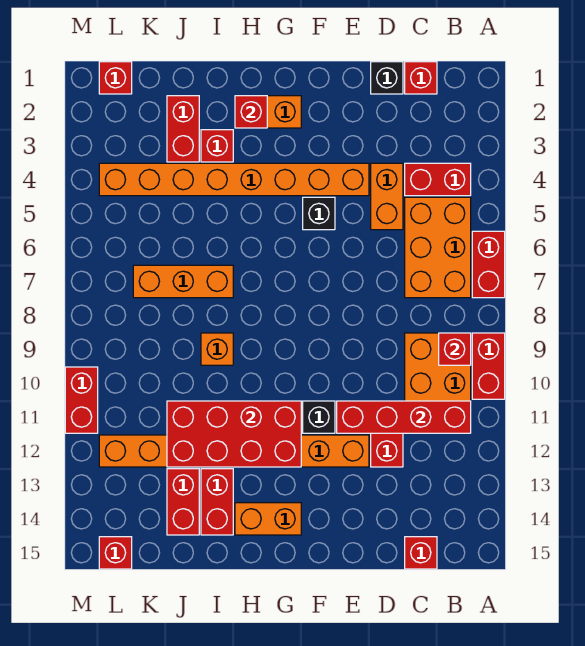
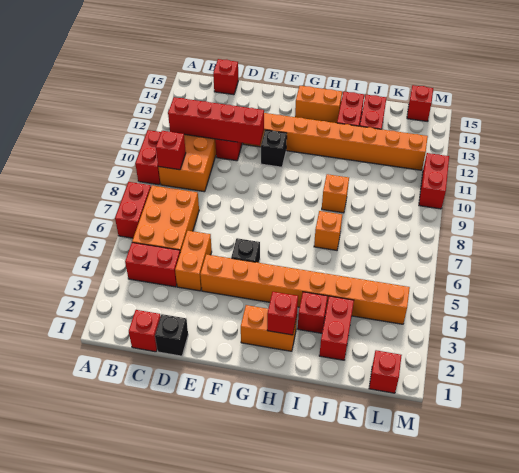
red brick G11:J12 level 2 -> none
orange brick I7:K7 level 1 -> orange brick I7 level 1

